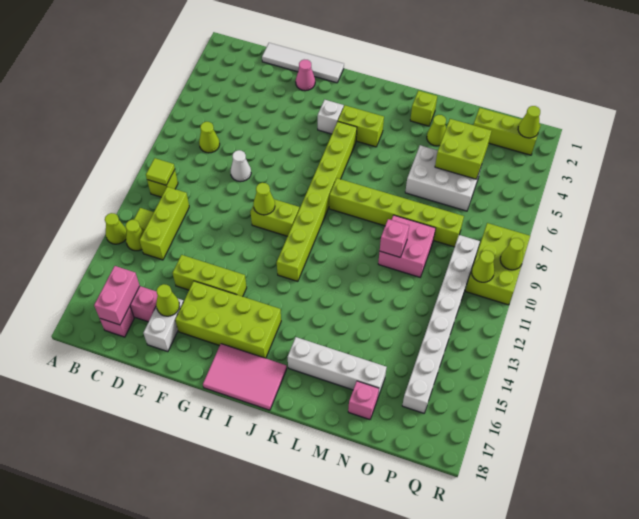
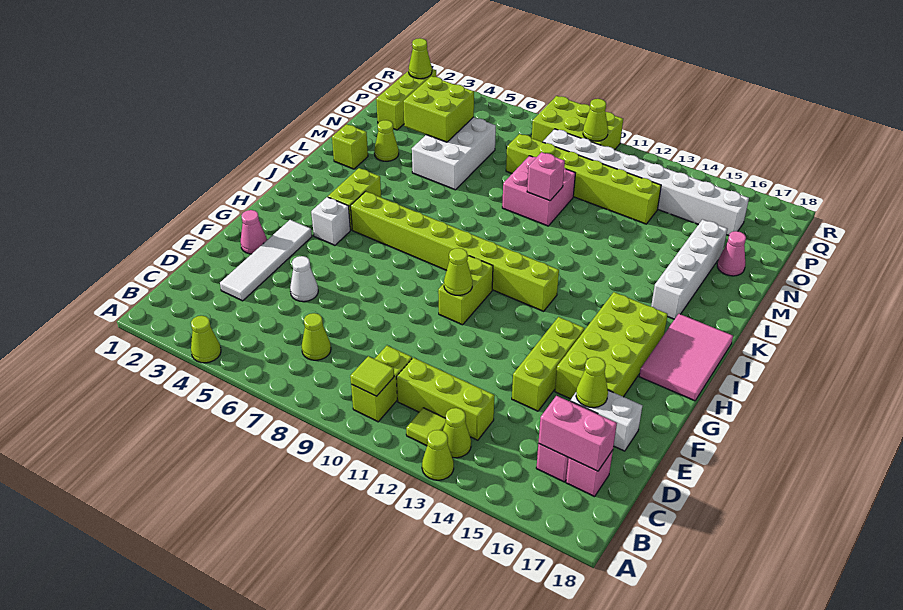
lime brick B10 level 1 -> lime brick B10:C10 level 1
white tile D1:G1 level 1 -> white tile D3:G3 level 1
white cone E8 level 1 -> white cone E5 level 1
lime brick J8:O8 level 1 -> lime brick O8:O13 level 1
pink brick N17 level 1 -> pink cone N17 level 1
lime cone R9 level 2 -> lime cone A4 level 1

